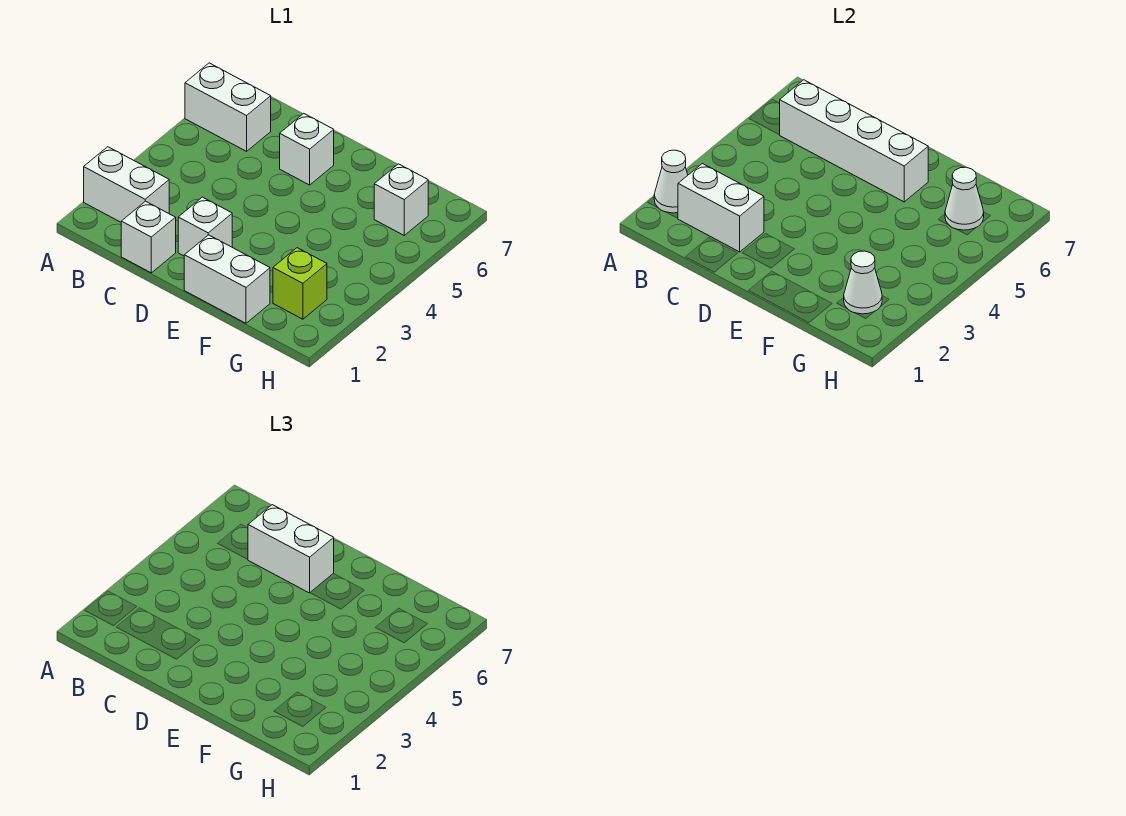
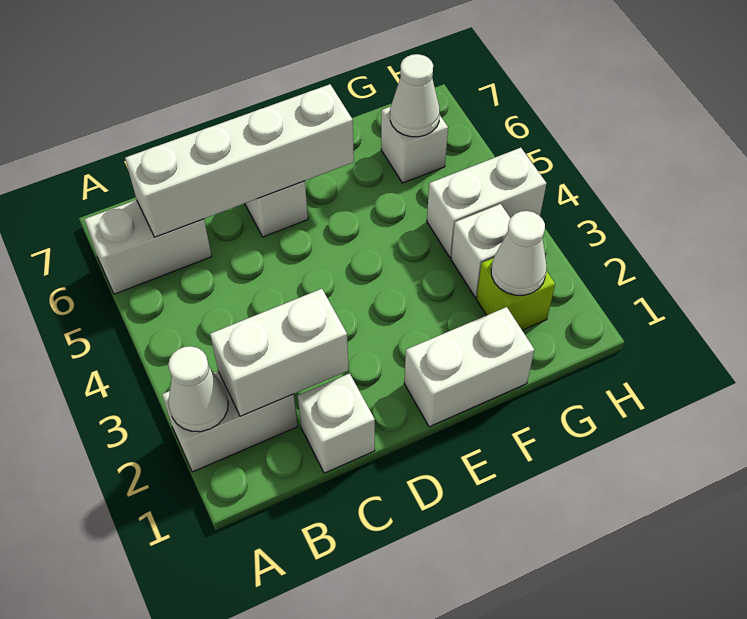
white brick C6:D6 level 3 -> white brick G4:H4 level 1
white brick D2 level 1 -> white brick G3 level 1

